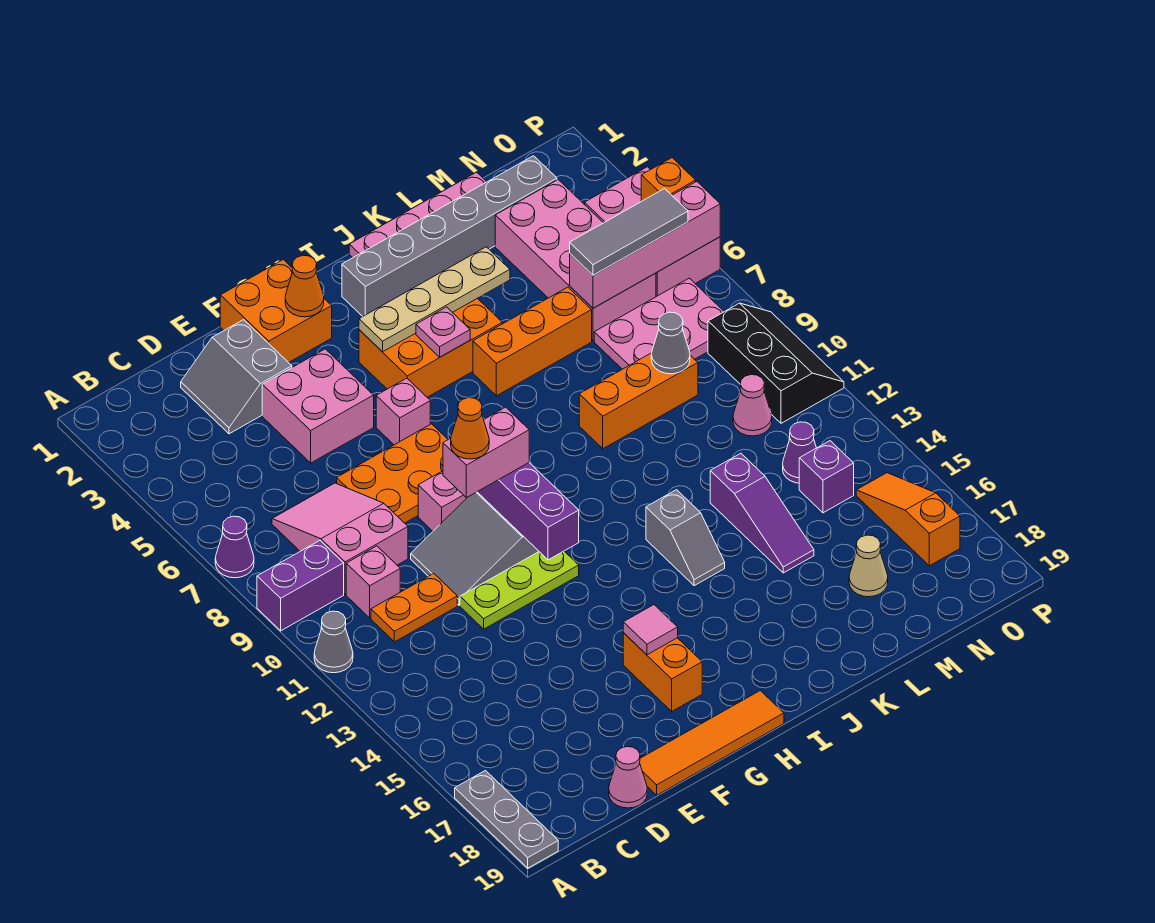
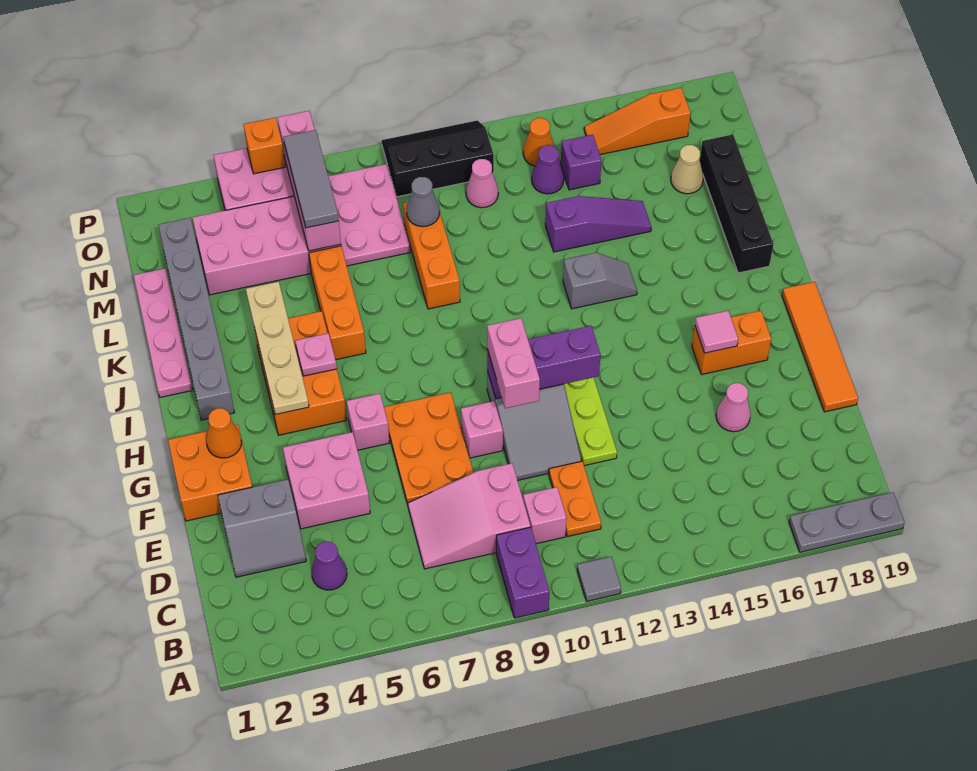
purple cone A7 level 1 -> purple cone C4 level 1
grey cone A11 level 1 -> grey tile A11 level 1
pink cone D19 level 1 -> pink cone E16 level 1
orange cone F10 level 4 -> orange cone O13 level 1
none -> black brick J18:M18 level 1

